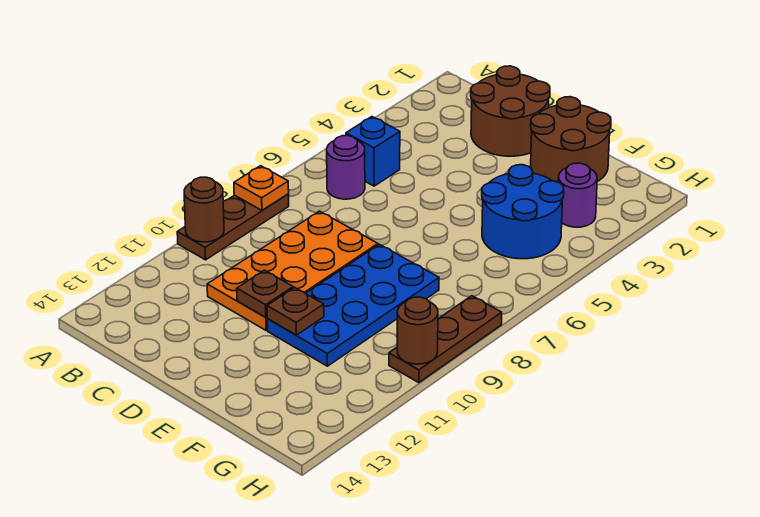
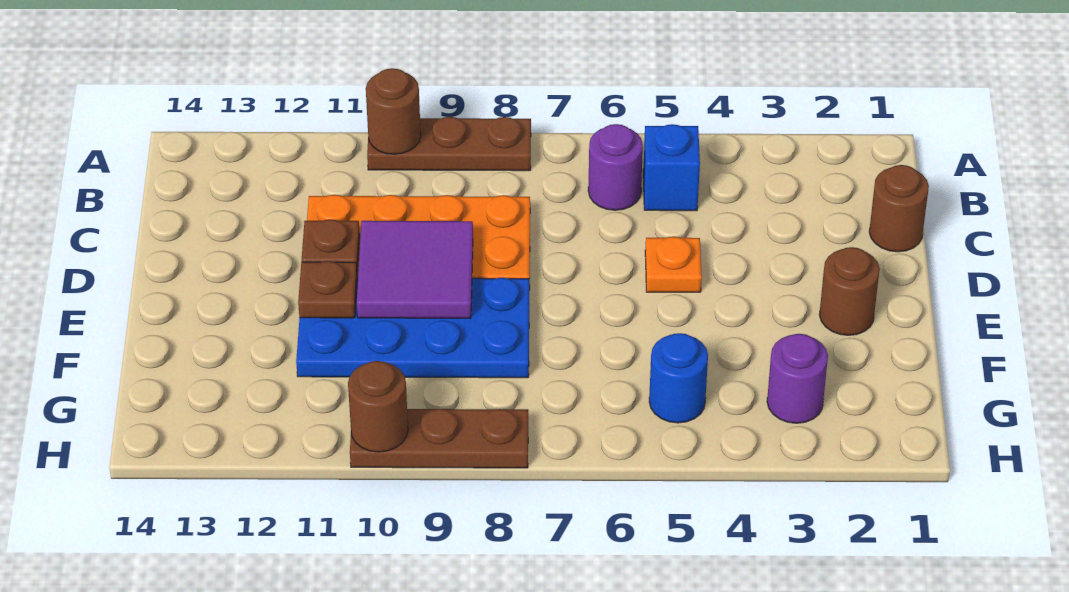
orange plate A8 level 2 -> orange plate D5 level 1
brown round brick C1:D2 level 1 -> brown round brick C1 level 1
none -> purple tile D9:E10 level 2
brown round brick E1:F2 level 1 -> brown round brick E2 level 1
blue round brick F4:G5 level 1 -> blue round brick G5 level 1

